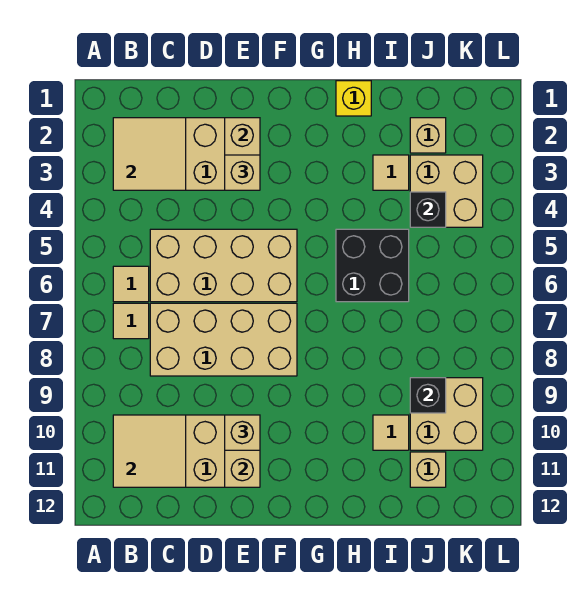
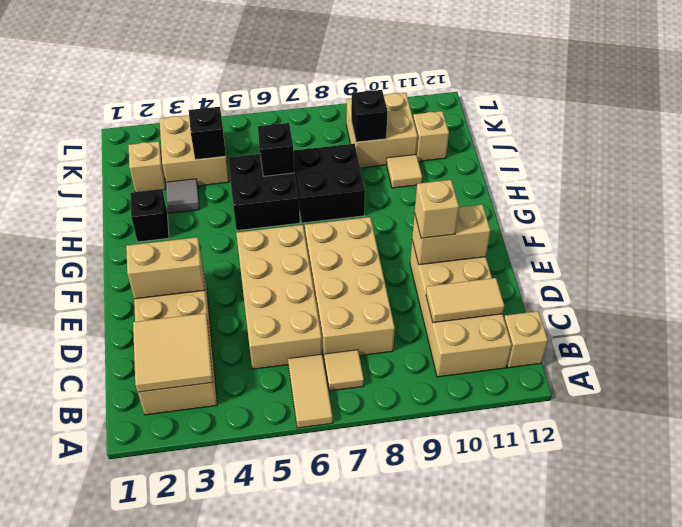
tan tile B6 level 1 -> tan tile A6:B6 level 1
tan tile B10:C11 level 2 -> tan tile C10:C11 level 2
tan brick E3 level 3 -> tan brick B12 level 1
yellow brick H1 level 1 -> none
none -> black brick H2 level 1
none -> black brick H7:I8 level 1
tan tile I3 level 1 -> grey tile I3 level 1
none -> black brick I6 level 2

